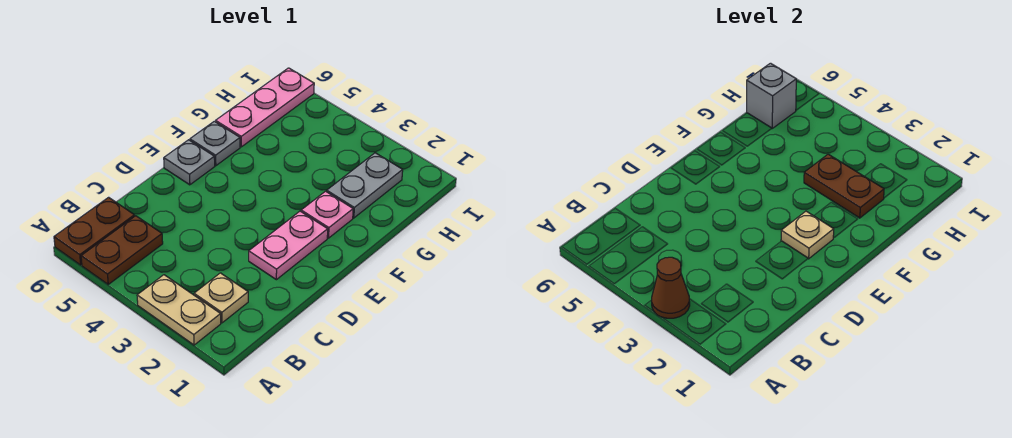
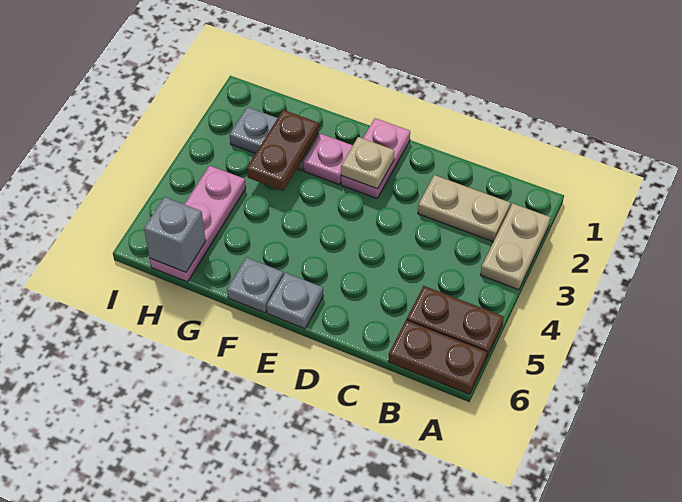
brown cone A3 level 2 -> none
tan plate B2 level 1 -> tan plate B2:C2 level 1
pink plate D2:E2 level 1 -> pink plate E1:E2 level 1
pink plate G6:I6 level 1 -> pink plate H4:H6 level 1

